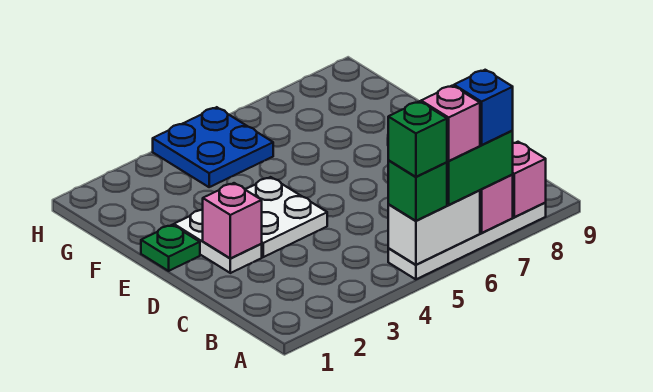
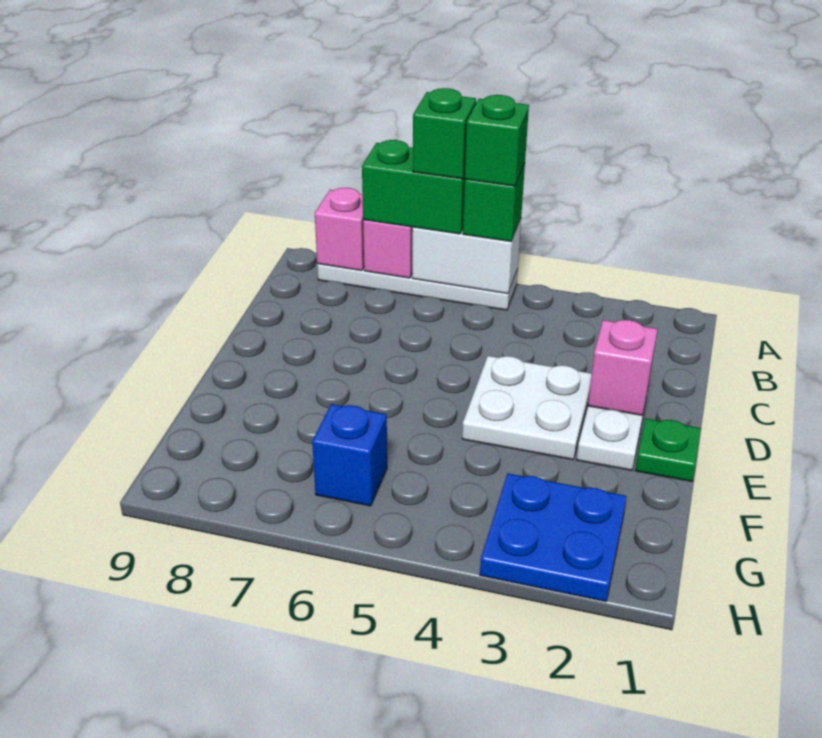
pink brick A6 level 4 -> green brick A6 level 4
blue brick A7 level 4 -> blue brick G6 level 1
blue plate G4:H5 level 1 -> blue plate G2:H3 level 1

